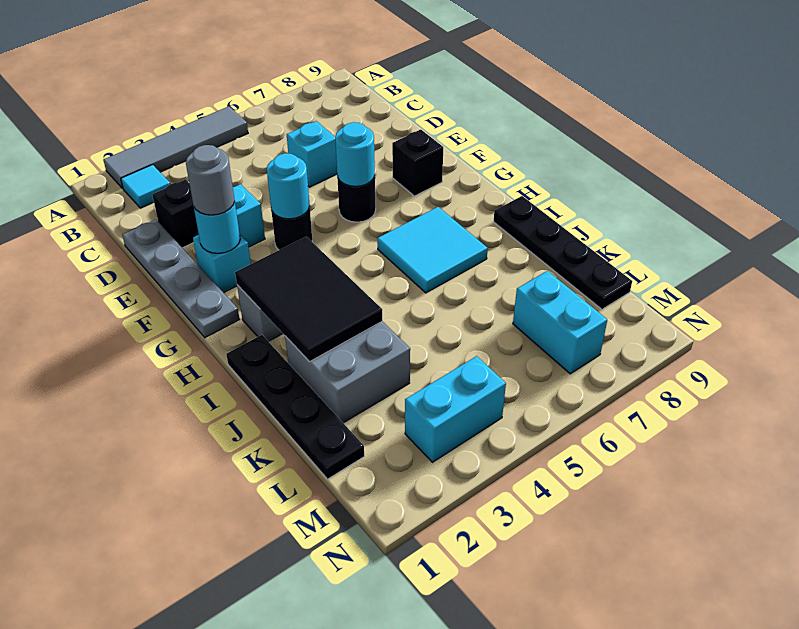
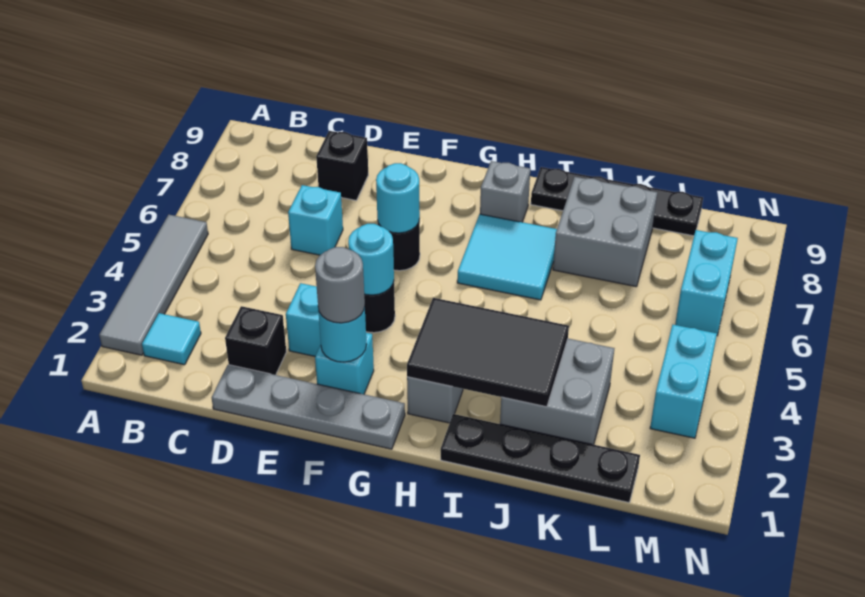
black brick F8 level 1 -> black brick D8 level 1
none -> grey brick H8 level 1
none -> grey brick J7:K8 level 1
cyan brick L7:M7 level 1 -> cyan brick M6:M7 level 1

